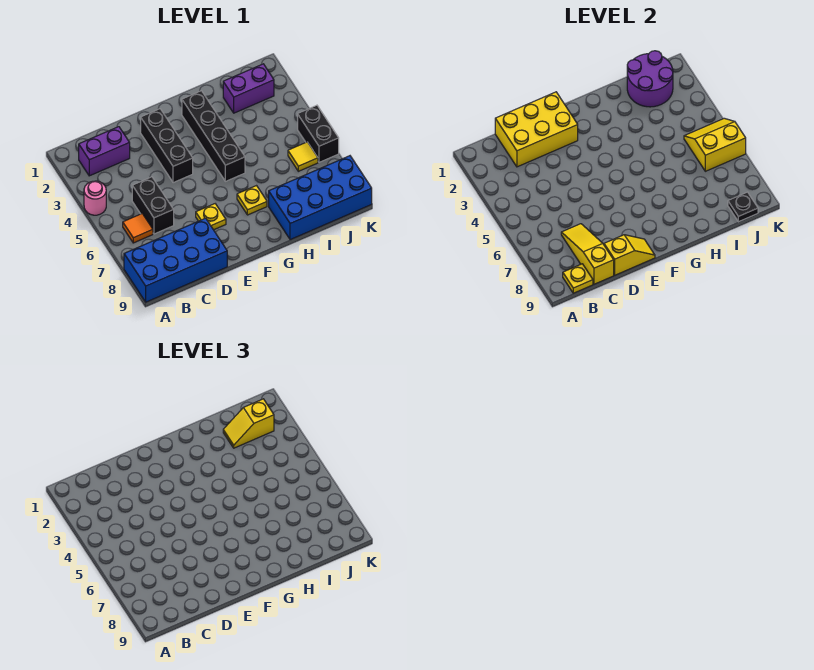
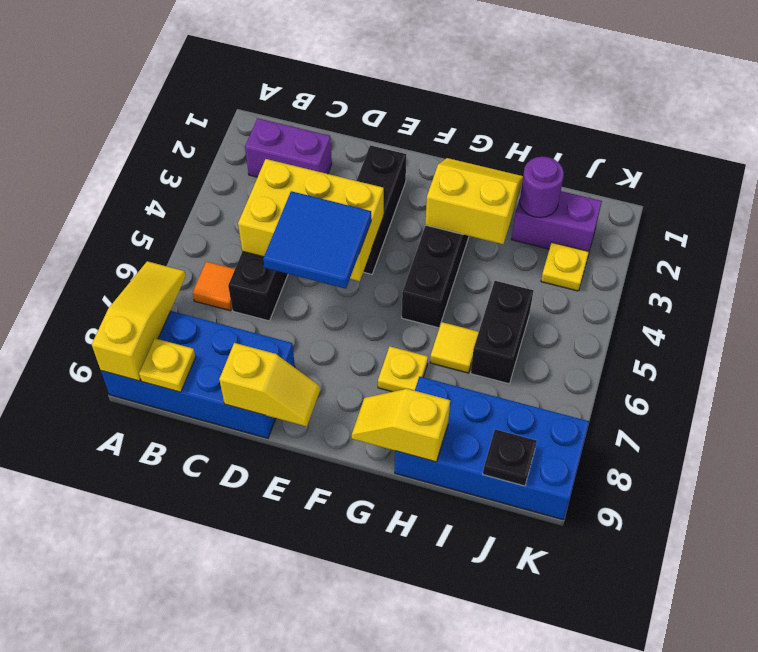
pink round brick A4 level 1 -> none
yellow brick C1:E2 level 2 -> yellow brick C4:E5 level 2
yellow slope C7:C9 level 2 top 9 -> yellow slope A7:A9 level 2 top 9
none -> blue tile D5:E6 level 3
yellow plate E7 level 1 -> yellow plate J3 level 1
purple round brick I1:J2 level 2 -> purple round brick I2 level 2
yellow slope I2:J2 level 3 top J -> yellow slope G9:H9 level 2 top H
yellow slope J5:K6 level 2 top 6 -> yellow slope G2:H3 level 2 top 3
yellow tile J6 level 1 -> yellow tile H6 level 1
black brick K5:K6 level 1 -> black brick I5:I6 level 1

